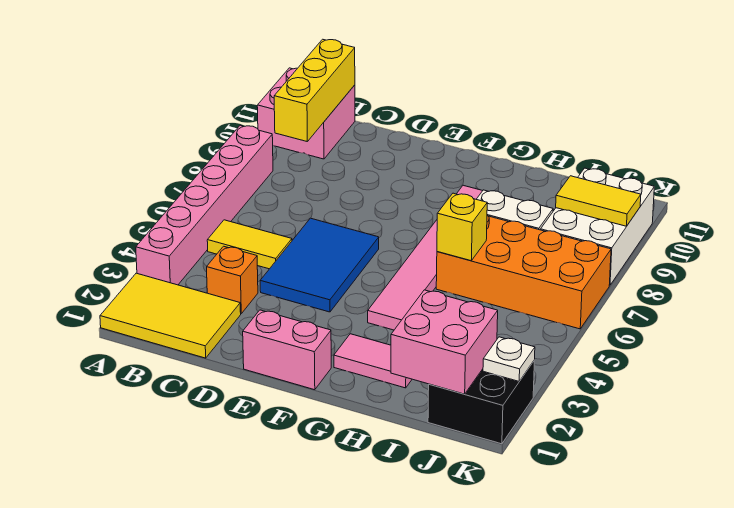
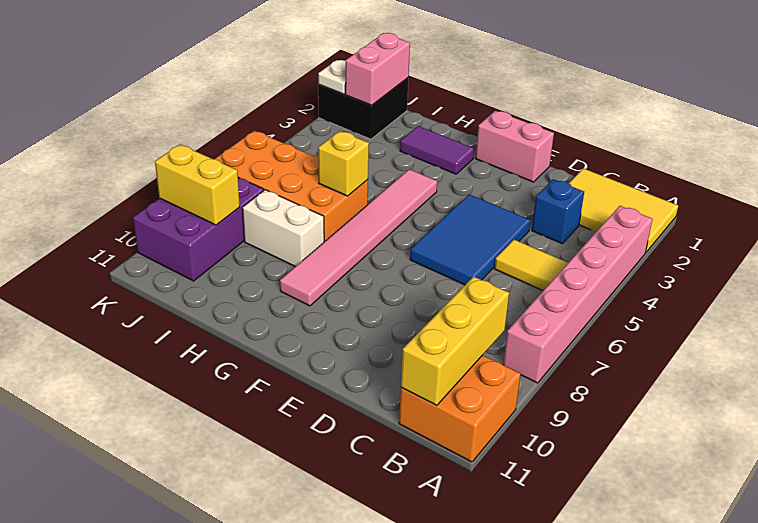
pink brick A10:B11 level 1 -> orange brick A10:B11 level 1
orange brick C3 level 1 -> blue brick C3 level 1
pink tile G2:H2 level 1 -> purple tile G2:H2 level 1
pink brick I1:J2 level 2 -> pink brick J1:J2 level 2
white brick J8:K10 level 1 -> purple brick J8:K10 level 1
yellow tile J9:K9 level 2 -> yellow brick J9:K9 level 2

